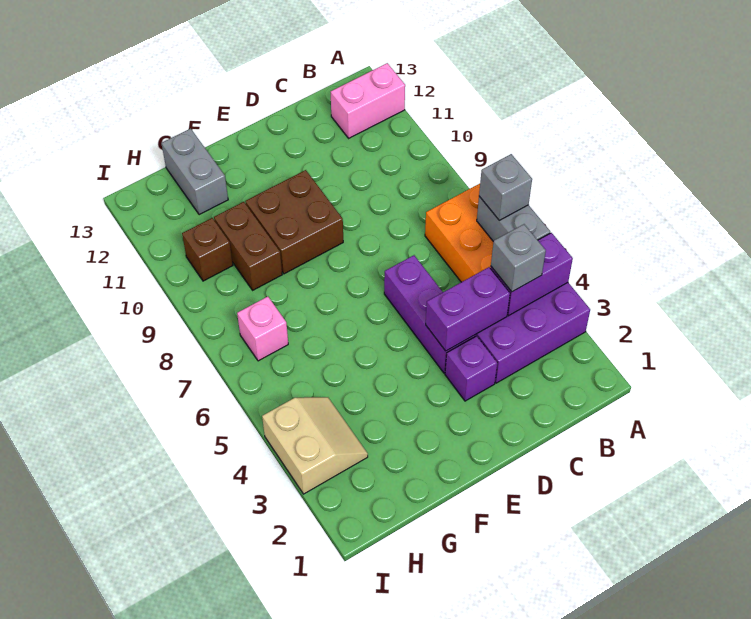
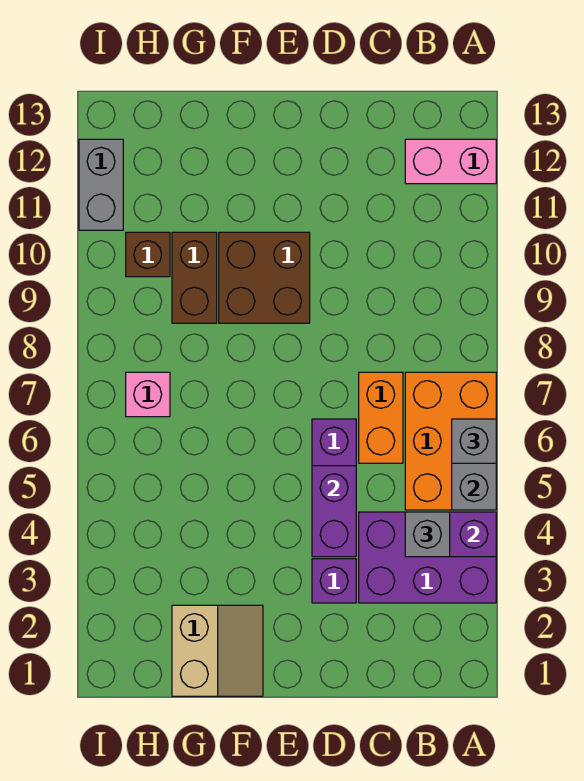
purple brick C4:D4 level 2 -> purple brick D4:D5 level 2
none -> orange brick C6:C7 level 1
grey brick G12:G13 level 1 -> grey brick I11:I12 level 1
tan slope H3:I4 level 1 top I -> tan slope F1:G2 level 1 top G

